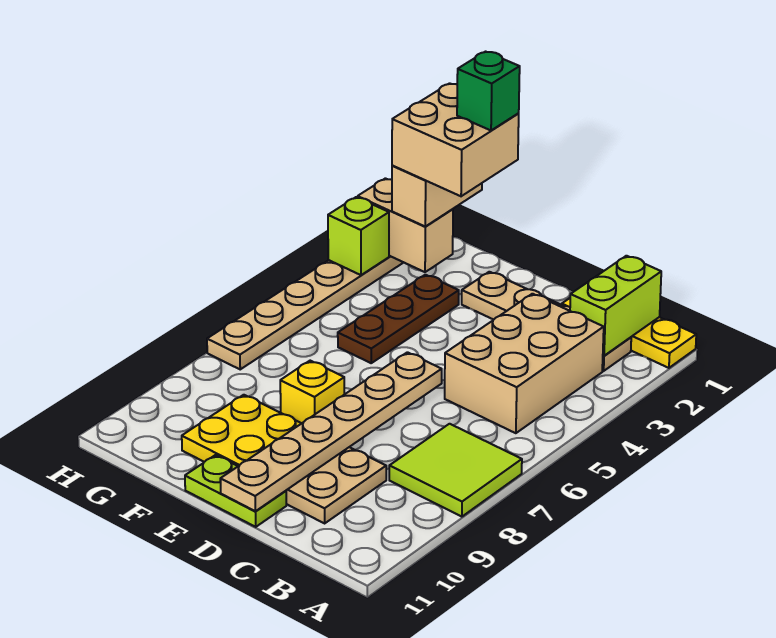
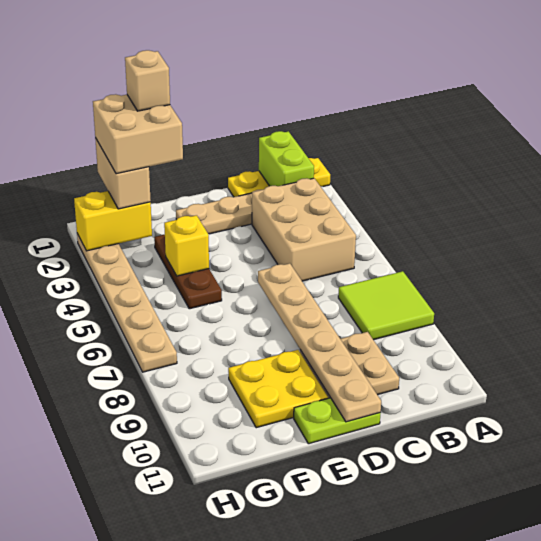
yellow brick E8 level 1 -> yellow brick F4 level 2
green brick F1 level 5 -> tan brick F1 level 5
tan brick G2:H2 level 2 -> yellow brick G2:H2 level 2
lime brick H3 level 2 -> none

